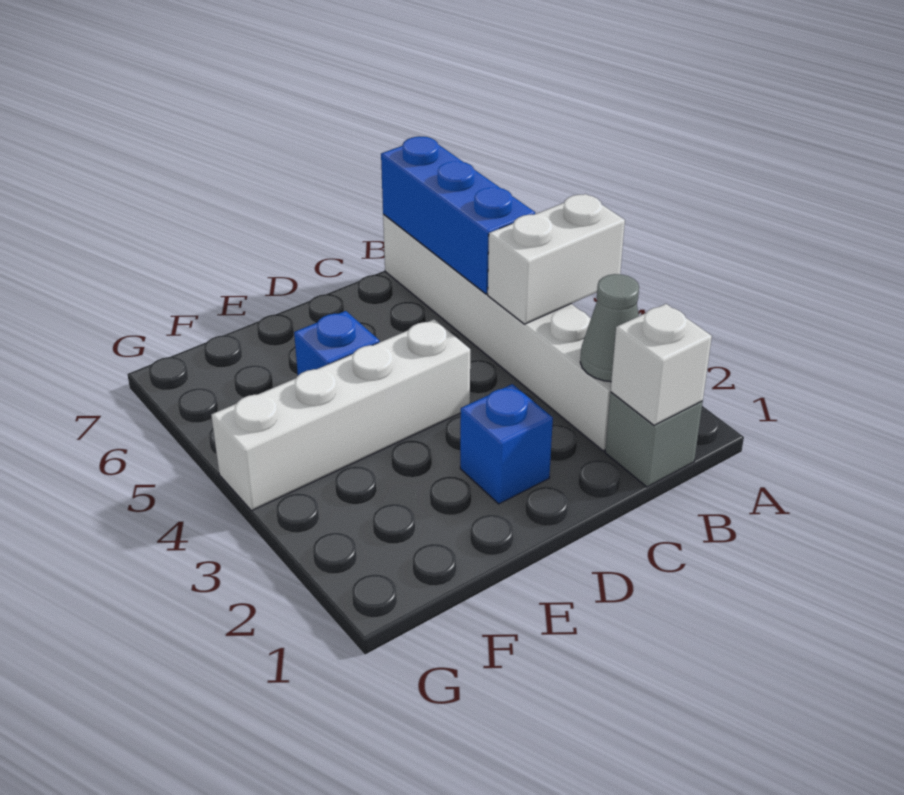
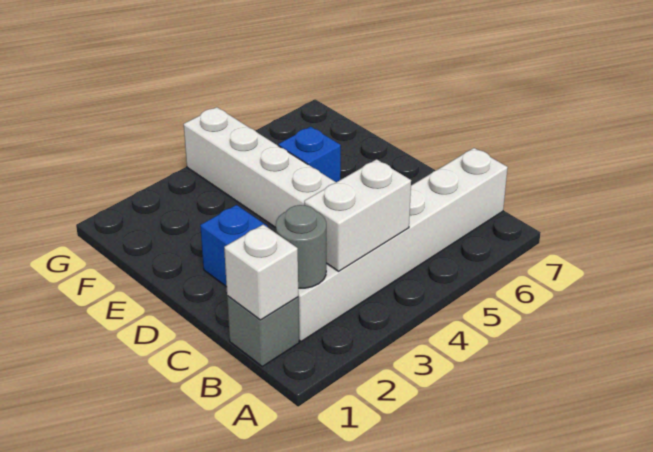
white brick A4:B4 level 2 -> white brick B3:B4 level 2
grey cone B2 level 2 -> grey round brick B2 level 2
blue brick B5:B7 level 2 -> none

